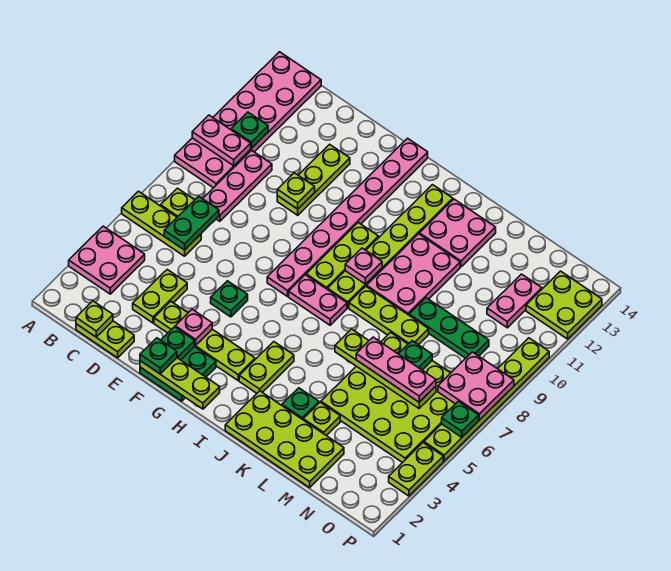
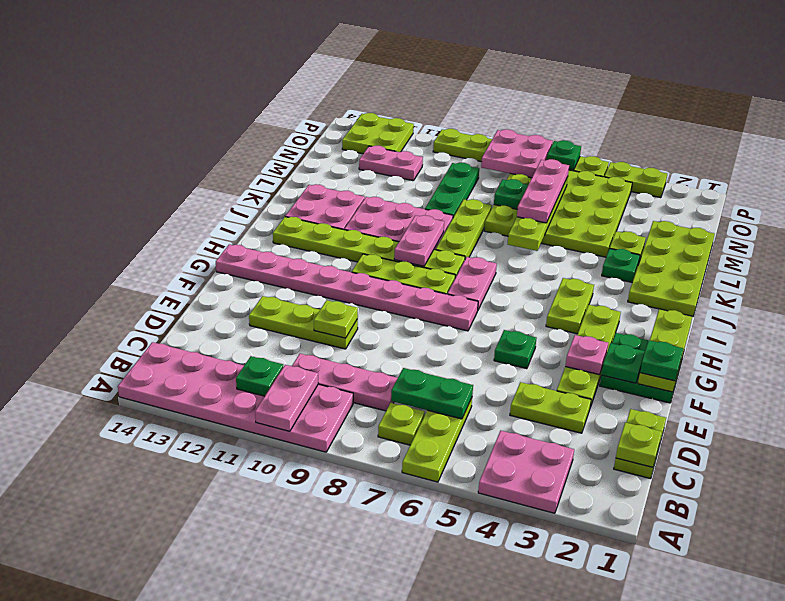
lime plate I3:I4 level 1 -> lime plate H4:I4 level 1
pink plate I9 level 2 -> pink plate I9:J9 level 2

